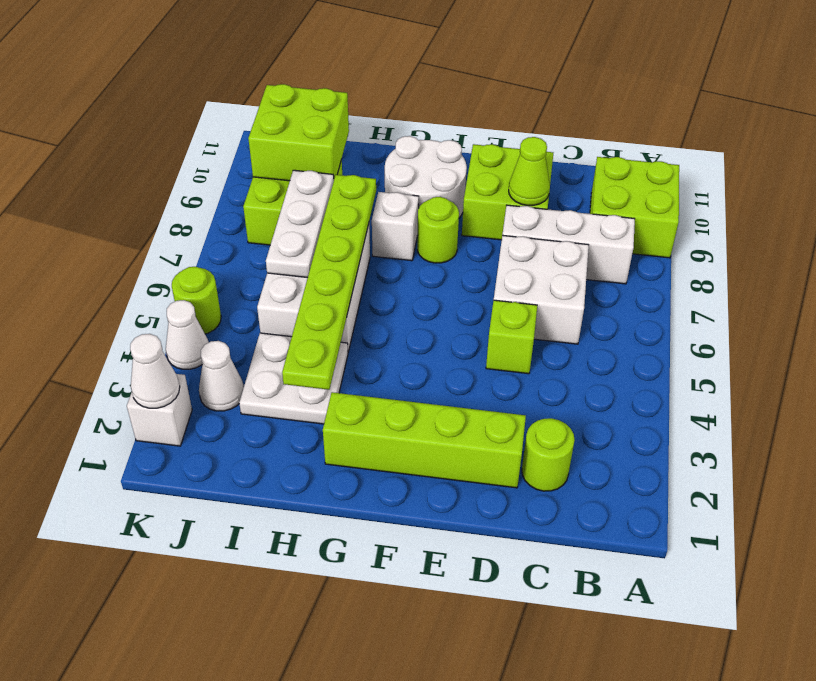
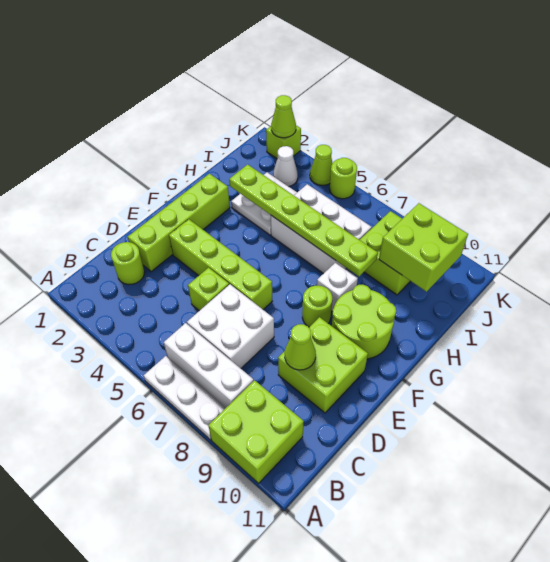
white brick B8:D8 level 1 -> white brick B6:B8 level 1
none -> lime brick E3:E6 level 1
white round brick F9:G10 level 1 -> lime round brick F9:G10 level 1
white plate I6:I8 level 2 -> white plate A6:A8 level 1
white brick K2 level 1 -> lime brick K2 level 1
white cone K2 level 2 -> lime cone K2 level 2
white cone K4 level 1 -> lime cone K4 level 1

